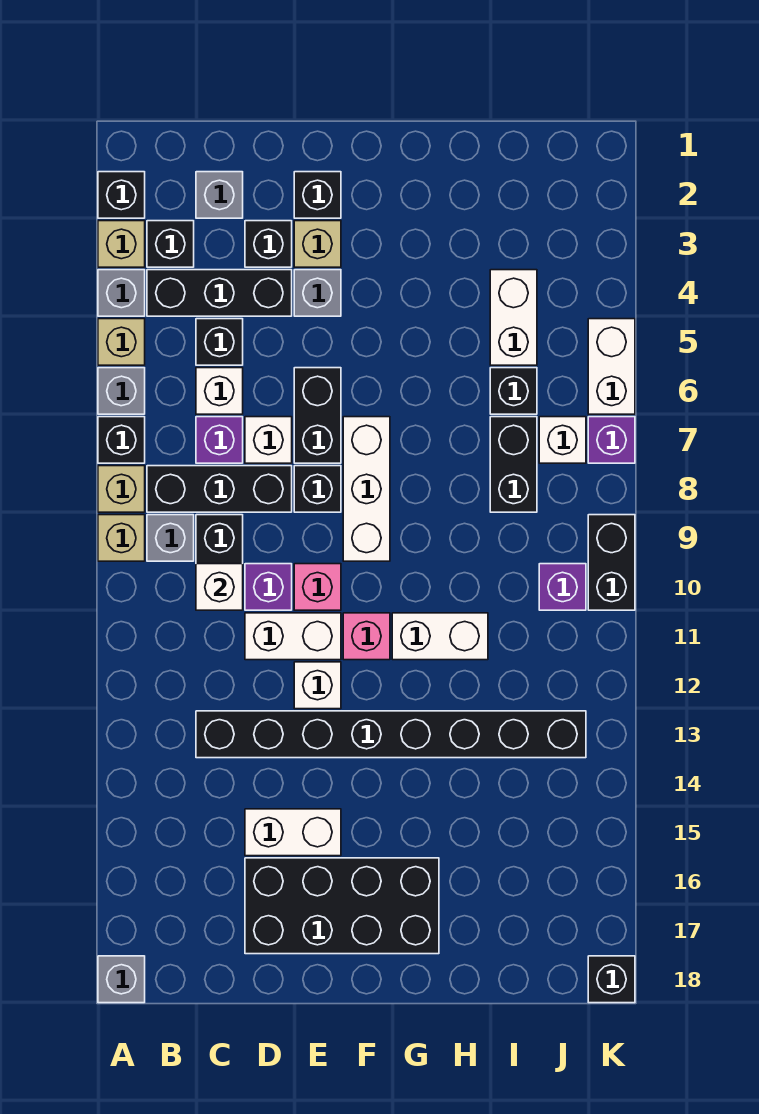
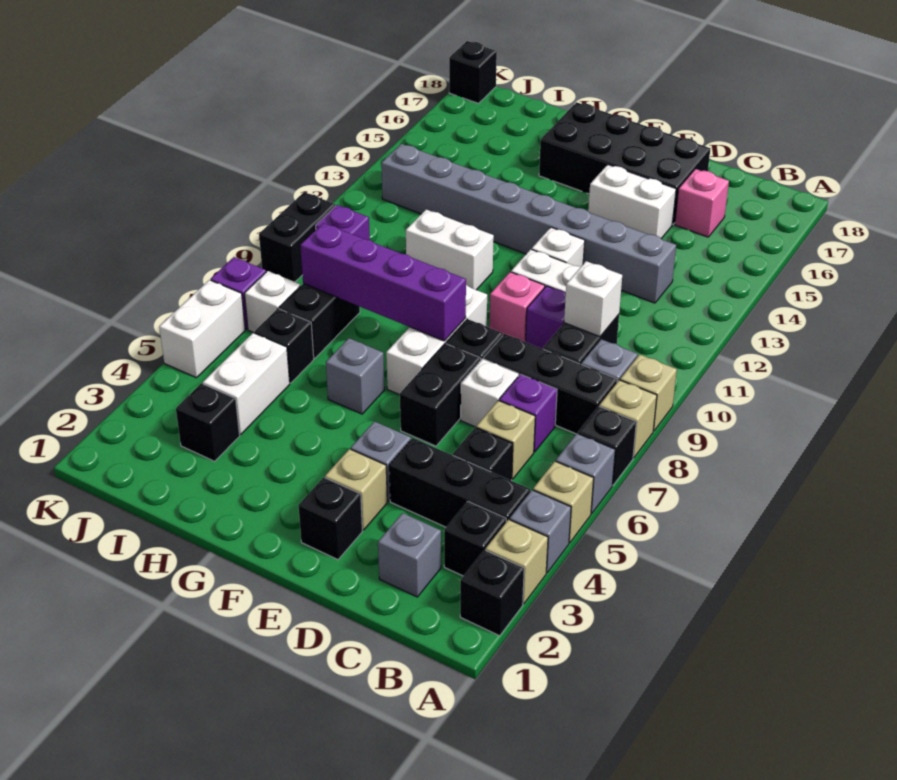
grey brick A18 level 1 -> grey brick G6 level 1
white brick C6 level 1 -> tan brick C6 level 1
black brick C13:J13 level 1 -> grey brick C13:J13 level 1
black brick D3 level 1 -> black brick I3 level 1
none -> purple brick F8:I8 level 2
pink brick F11 level 1 -> pink brick C16 level 1

